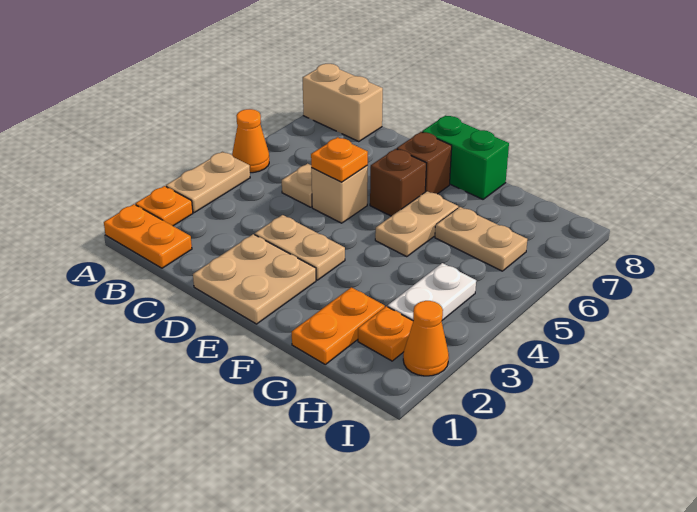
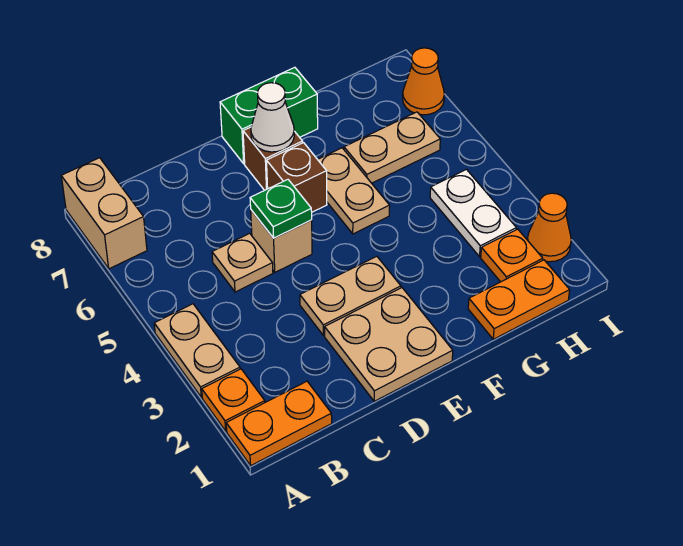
orange cone A5 level 1 -> orange cone I7 level 1
tan brick A8:B8 level 1 -> tan brick A7:A8 level 1
orange plate D5 level 2 -> green plate D5 level 2
none -> white cone E7 level 2
orange plate G1:G2 level 1 -> orange plate G1:H1 level 1

